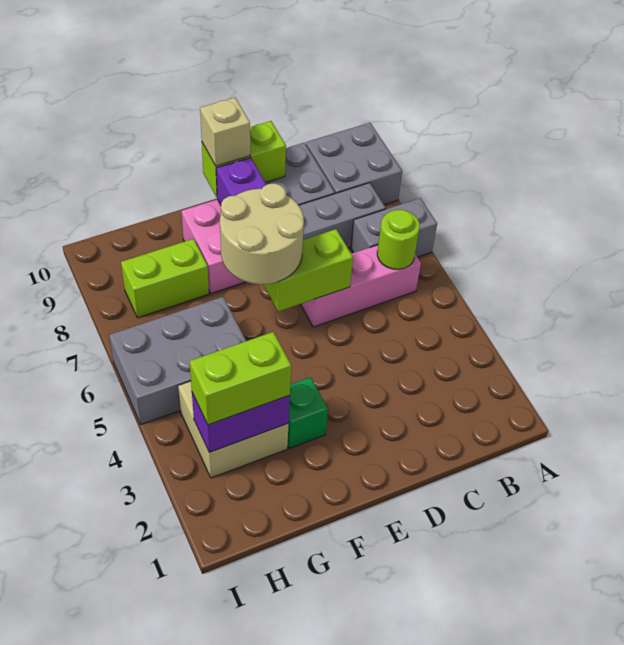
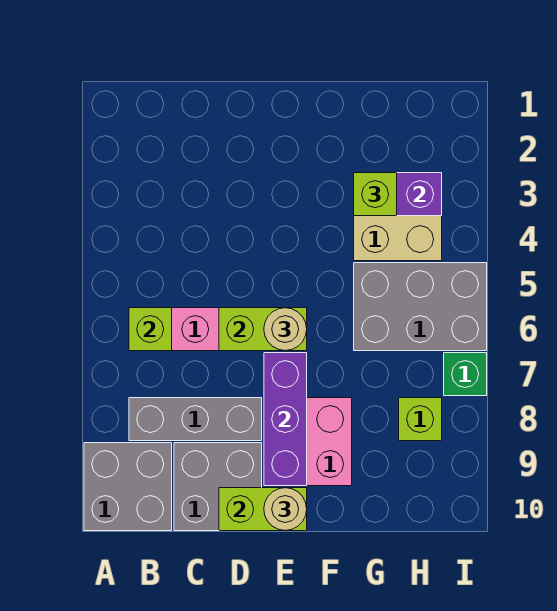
grey brick A7:B7 level 1 -> none
lime round brick B6 level 2 -> lime brick B6 level 2
tan round brick E6:F7 level 3 -> tan round brick E6 level 3
tan brick E10 level 3 -> tan round brick E10 level 3
green brick F3 level 1 -> green brick I7 level 1
lime brick G3:H3 level 3 -> lime brick G3 level 3
lime brick G8:H8 level 1 -> lime brick H8 level 1

